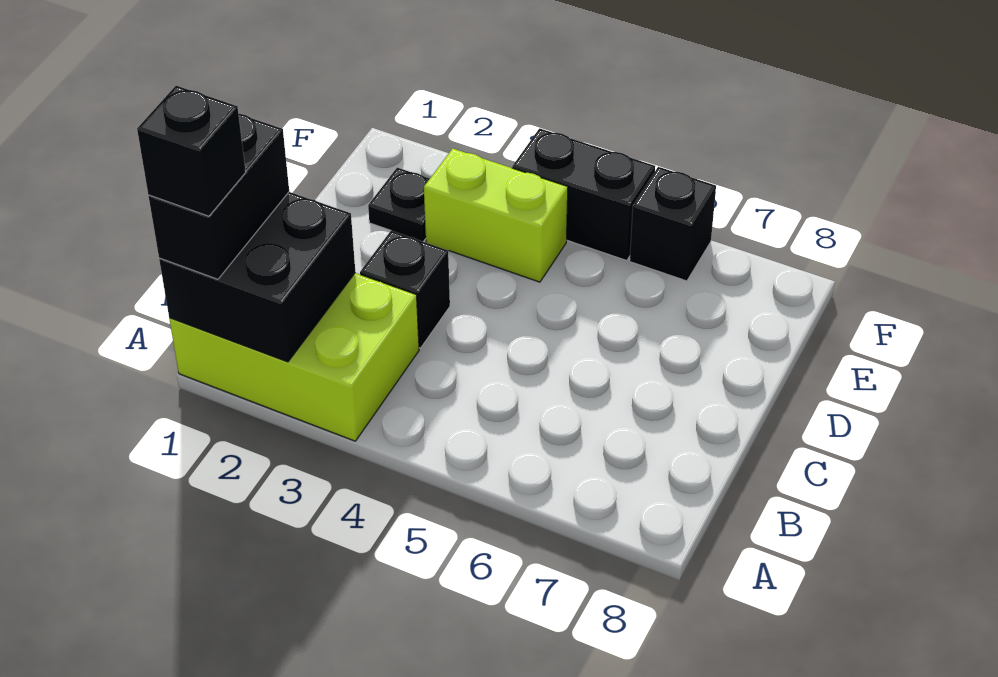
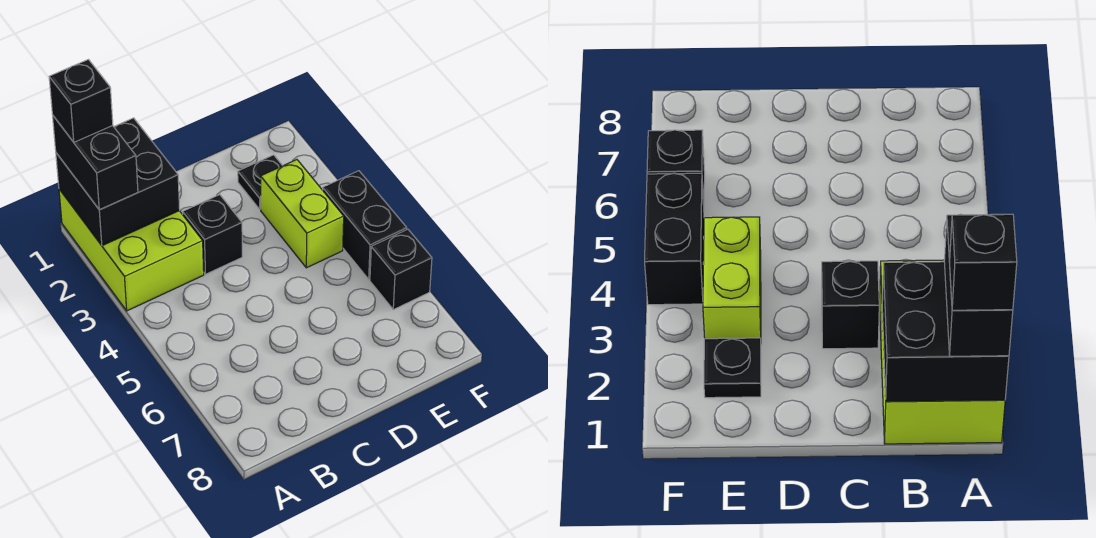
black brick A1:B1 level 3 -> black brick A1:A2 level 3

